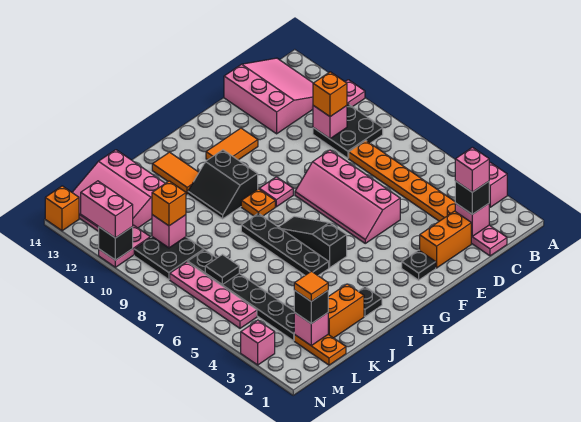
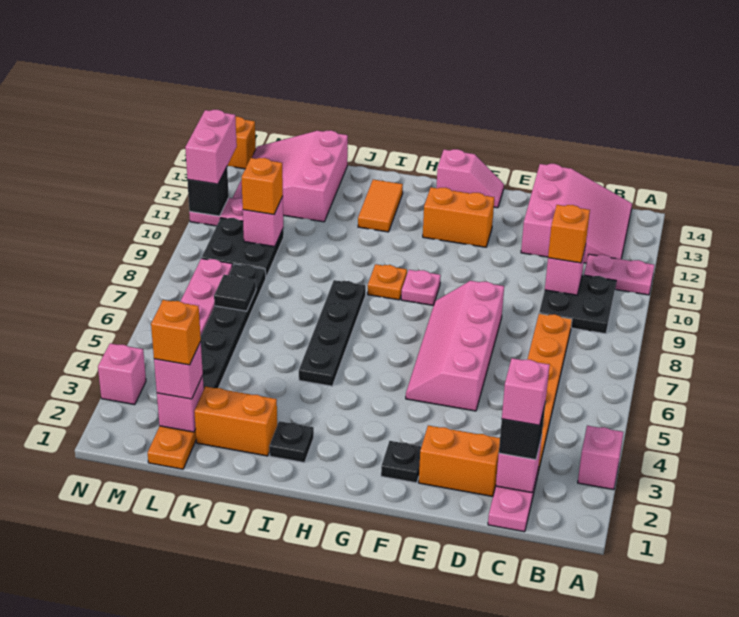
orange tile F12:G12 level 1 -> orange brick F12:G12 level 1
none -> pink slope F14:G14 level 1 top G
black slope H5:H7 level 1 top 5 -> none
black slope H10:I11 level 1 top H -> none
black brick L2 level 3 -> pink brick L2 level 3
orange tile L2 level 4 -> orange brick L2 level 4

